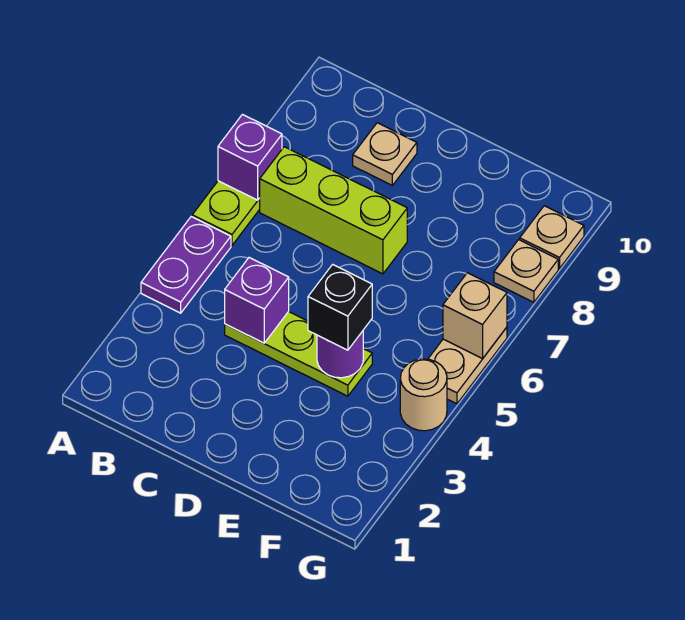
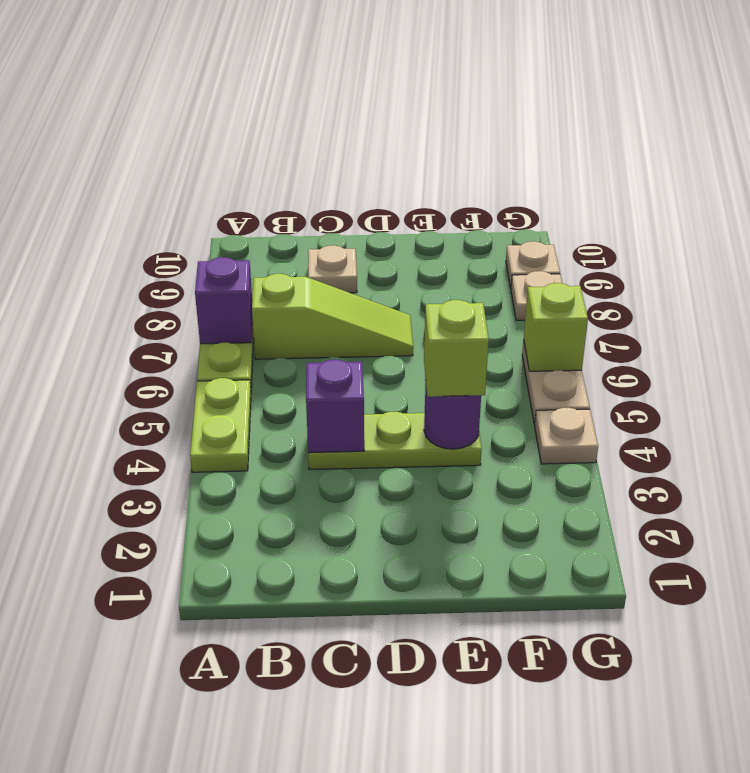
purple plate A4:A5 level 1 -> lime plate A4:A5 level 1
lime brick B7:D7 level 1 -> lime slope B7:D7 level 1 top B
black brick E4 level 3 -> lime brick E4 level 3
tan round brick G4 level 1 -> tan plate G4 level 1
tan brick G6 level 2 -> lime brick G6 level 2

